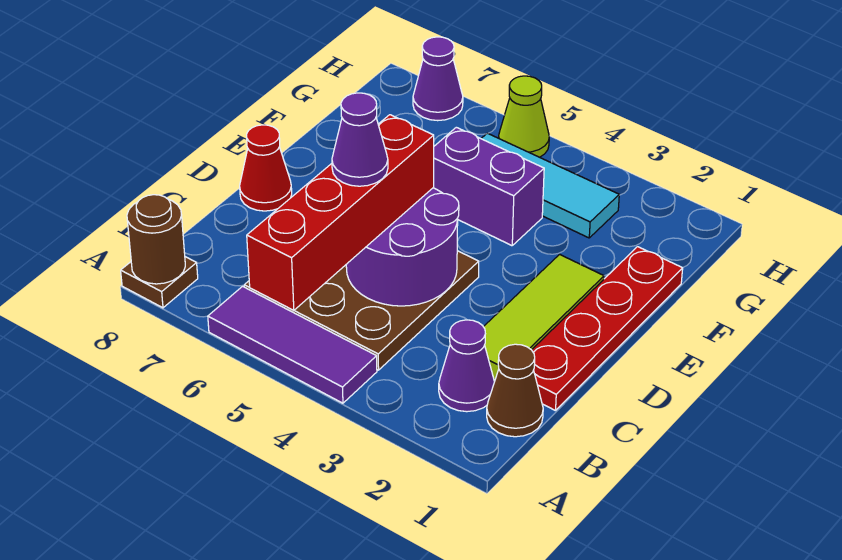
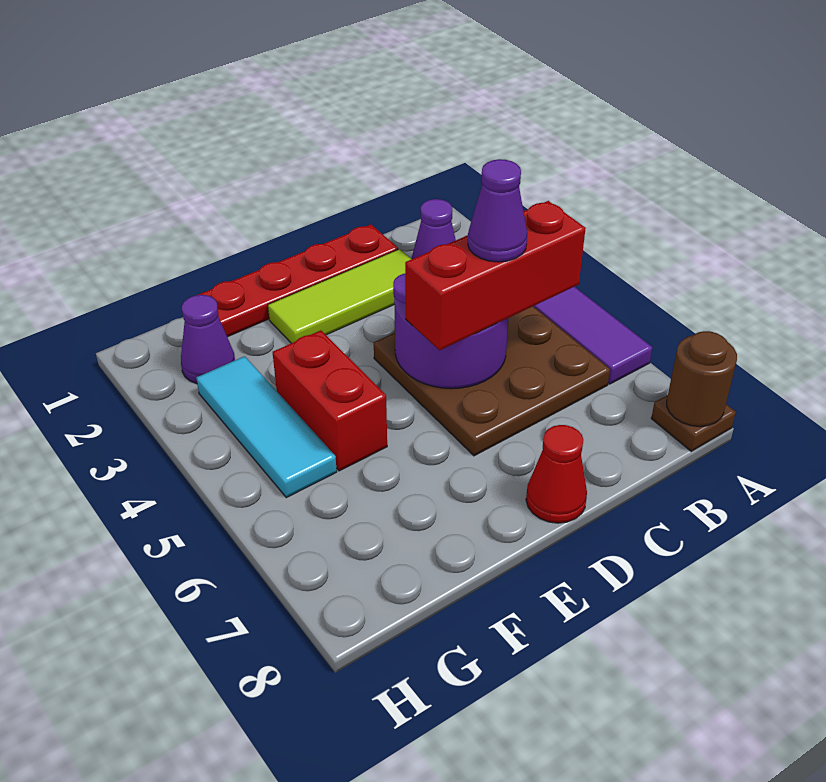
red brick A5:D5 level 3 -> red brick B5:D5 level 3
brown cone B1 level 1 -> none
purple brick F4:F5 level 1 -> red brick F4:F5 level 1
lime cone H5 level 1 -> none
purple cone H7 level 1 -> purple cone G2 level 1

